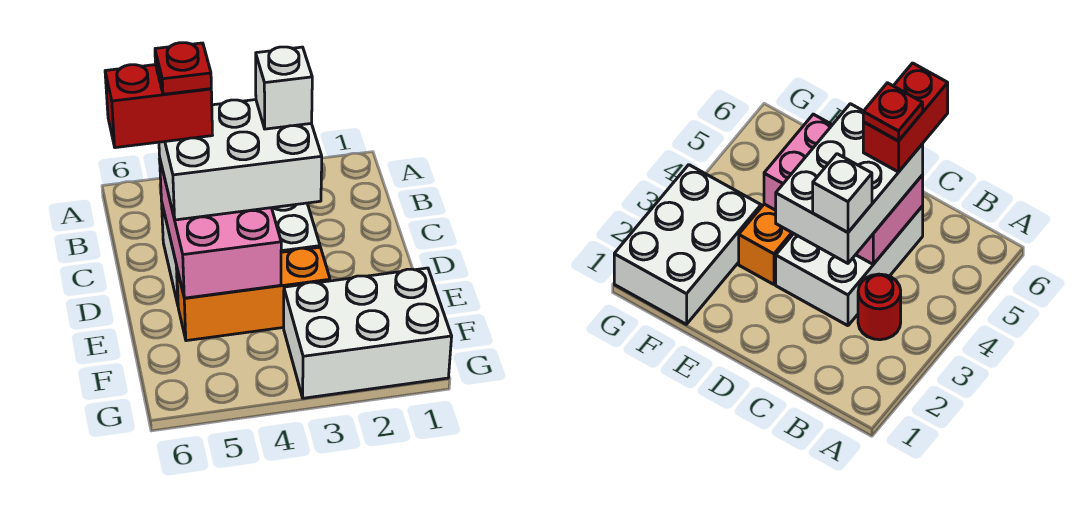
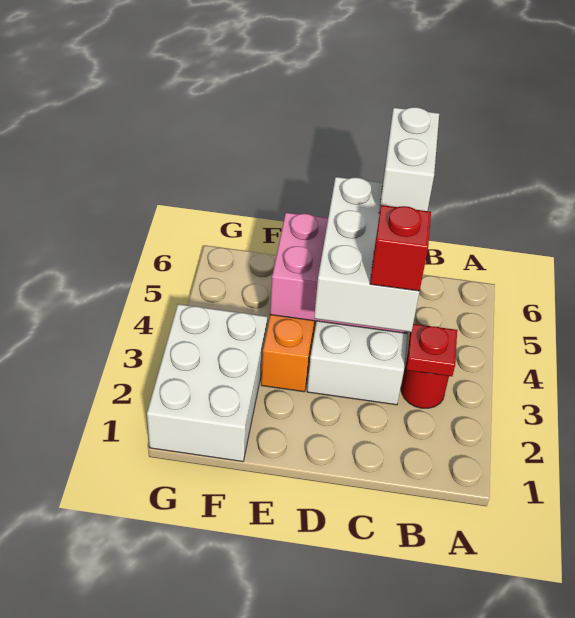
white brick C3 level 4 -> red brick C3 level 4
red brick C5:C6 level 4 -> white brick C5:C6 level 4
red plate C5 level 5 -> red plate B3 level 2

